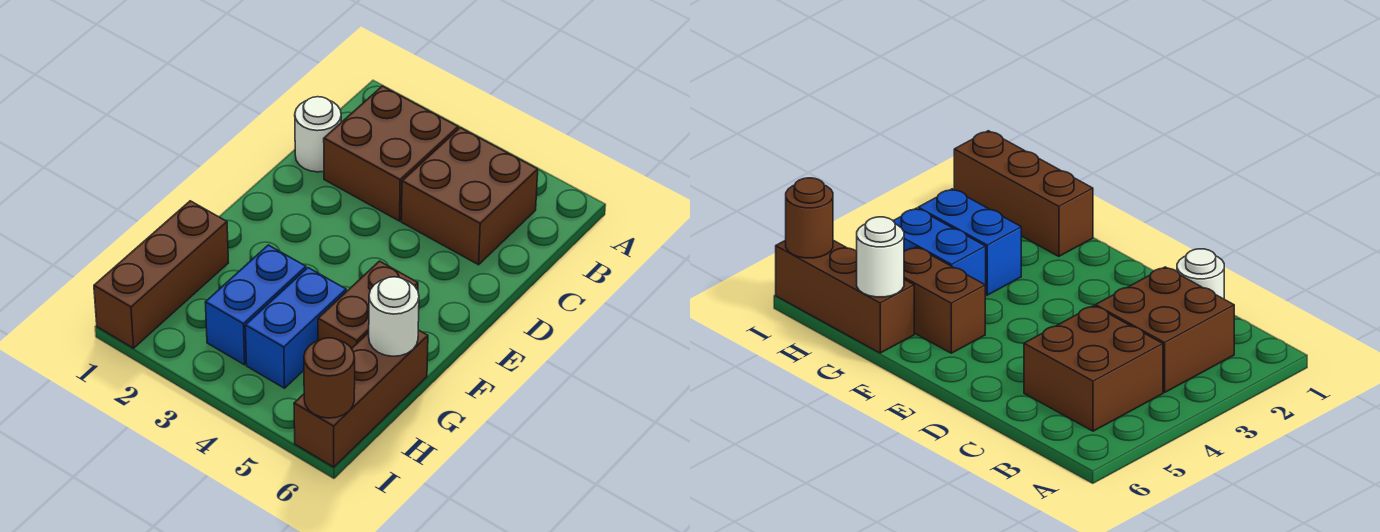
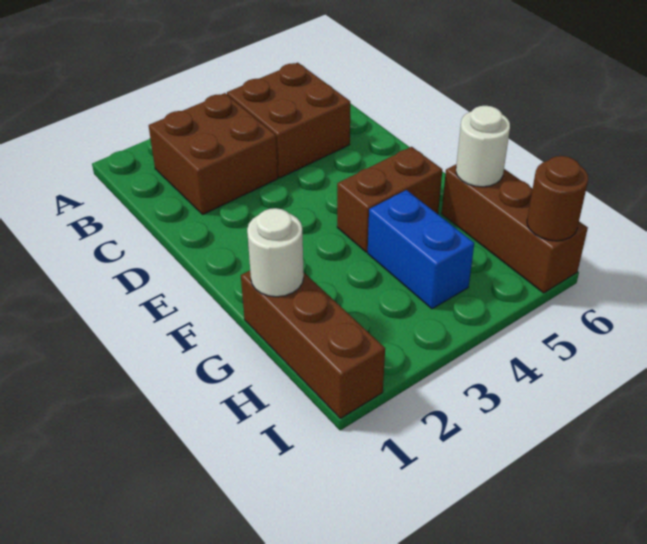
white round brick C1 level 1 -> white round brick G1 level 2
brown brick F5:G5 level 1 -> brown brick F4:F5 level 1
blue brick G3:H3 level 1 -> none

